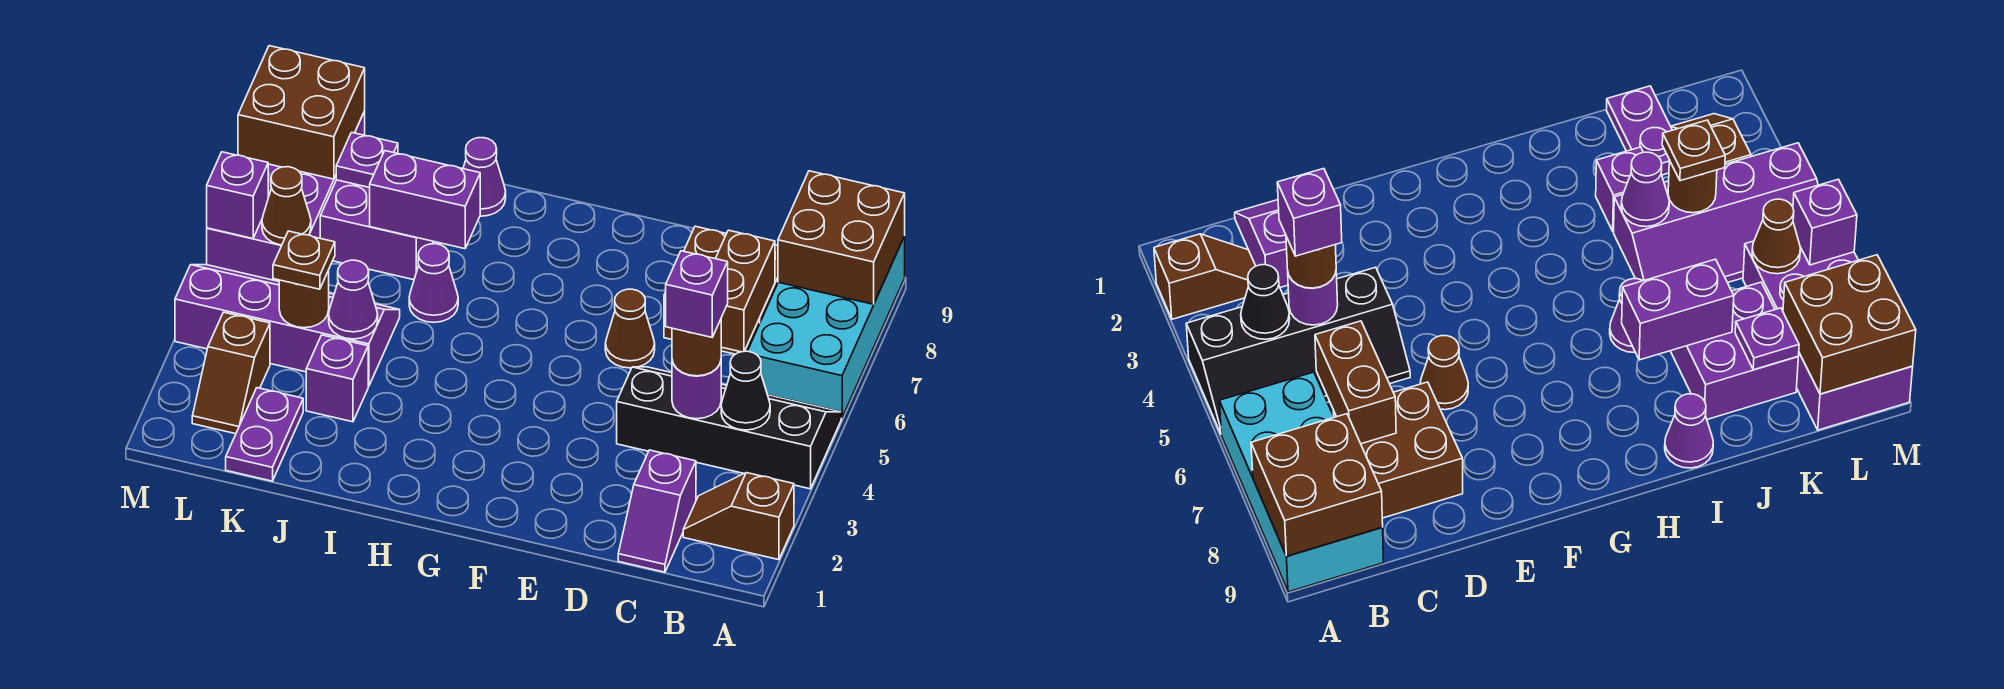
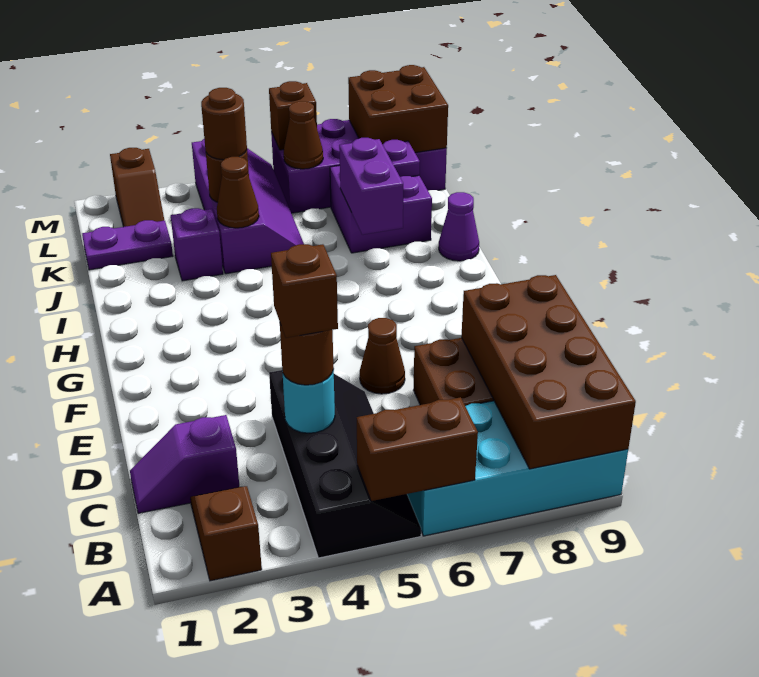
brown brick A8:B9 level 2 -> brown brick A8:D9 level 2
black cone B4 level 2 -> none
purple round brick C4 level 2 -> cyan round brick C4 level 2
purple brick C4 level 4 -> brown brick C4 level 4
brown brick C6:C7 level 2 -> brown brick A5:A6 level 2
purple cone I6 level 1 -> none
purple cone J4 level 2 -> brown cone J4 level 2
brown plate K4 level 3 -> brown round brick K4 level 3
brown slope L2:L3 level 1 top 3 -> brown slope L2:M2 level 1 top M
purple brick M6 level 2 -> brown brick M6 level 2

